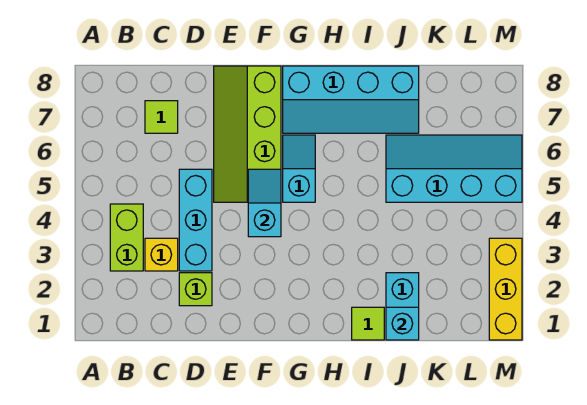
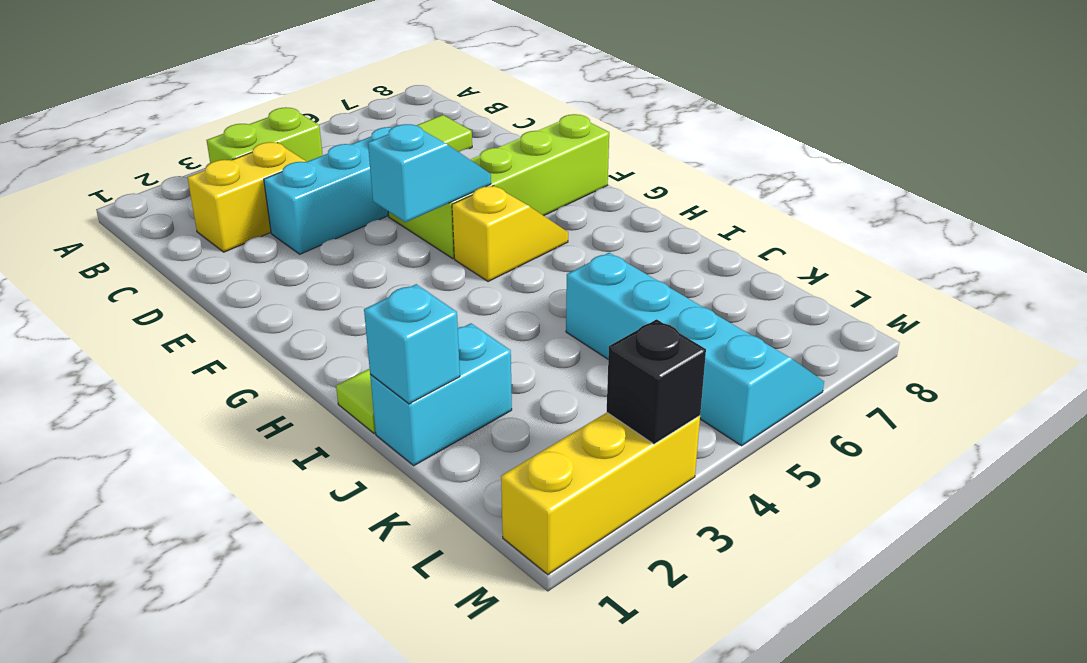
yellow brick C3 level 1 -> yellow brick C2:C3 level 1
lime brick D2 level 1 -> none
cyan slope G5:G6 level 1 top 5 -> yellow slope G5:G6 level 1 top 5
cyan slope G7:J8 level 1 top 8 -> none
none -> black brick M3 level 2

